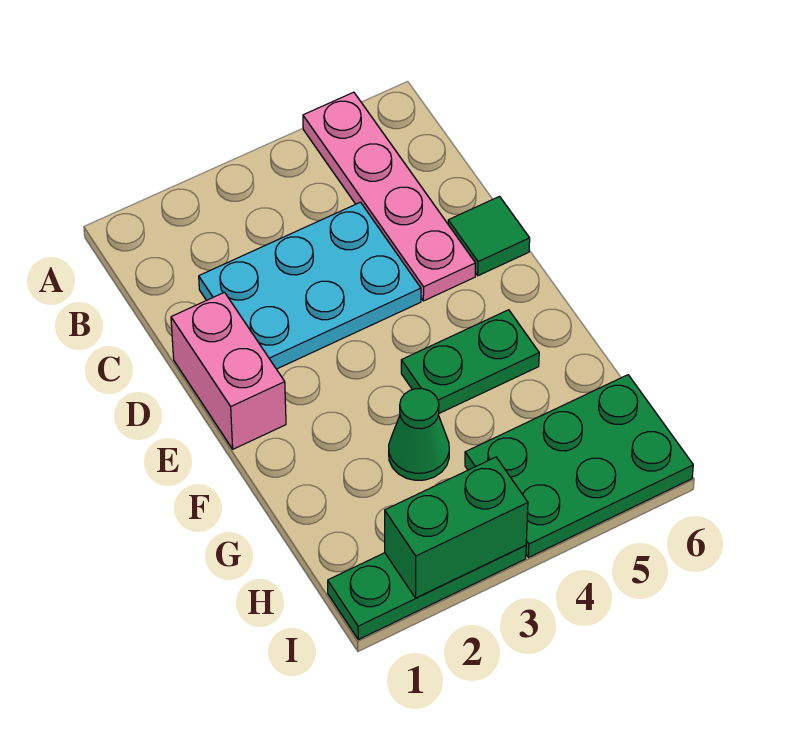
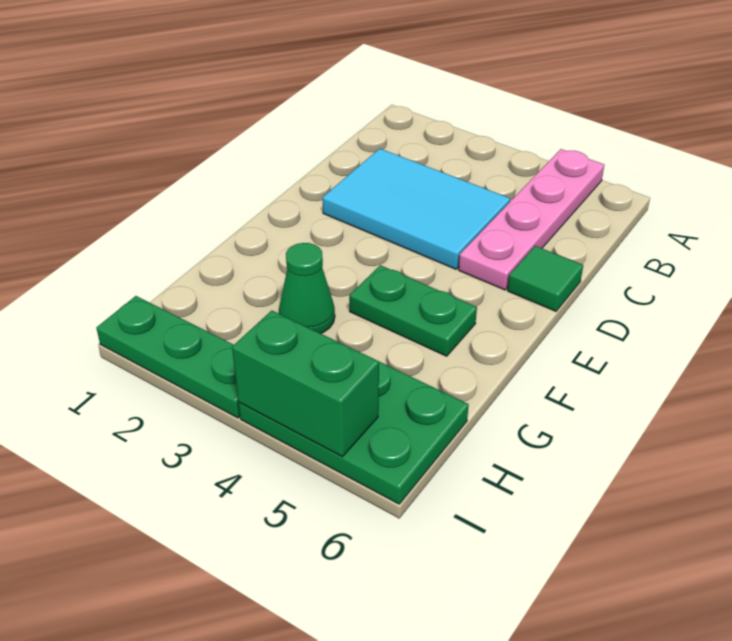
cyan plate C2:D4 level 1 -> cyan tile C2:D4 level 1
pink brick D1:E1 level 1 -> none
green brick I2:I3 level 2 -> green brick I4:I5 level 2

